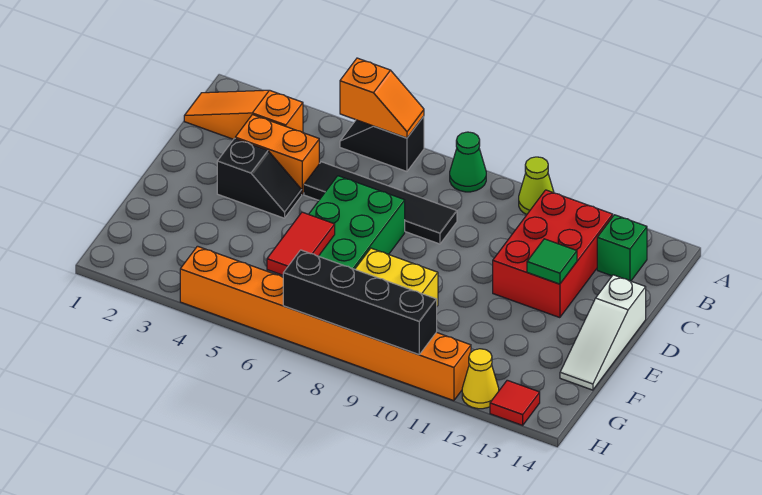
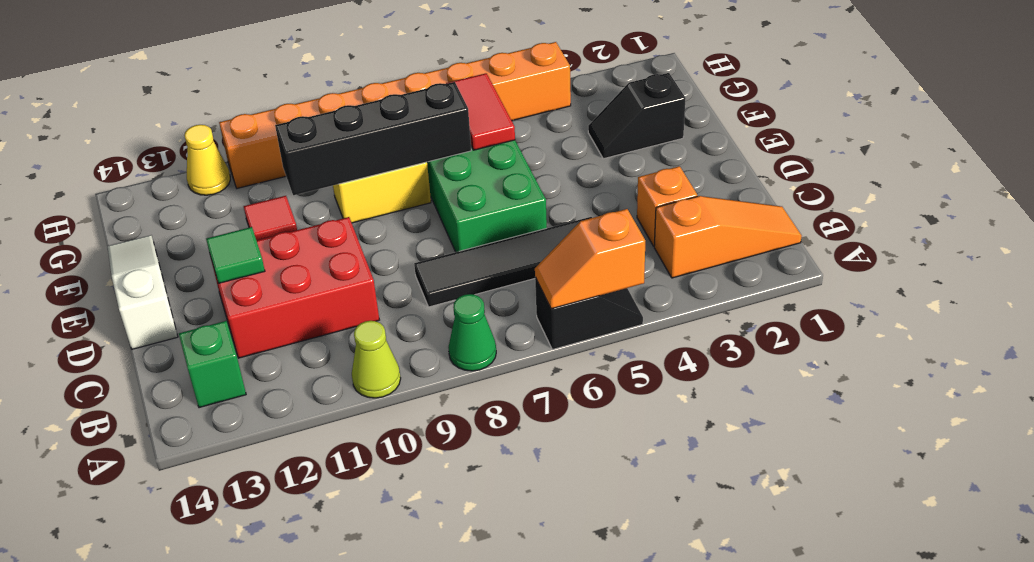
red brick B11:D12 level 1 -> red brick C10:D12 level 1
orange brick C3:C4 level 1 -> orange brick C3 level 1
black slope D3:D4 level 1 top 3 -> black slope F2:F3 level 1 top 2
black brick H7:H10 level 2 -> black brick F7:F10 level 2
red tile H13 level 1 -> red tile F11 level 1

